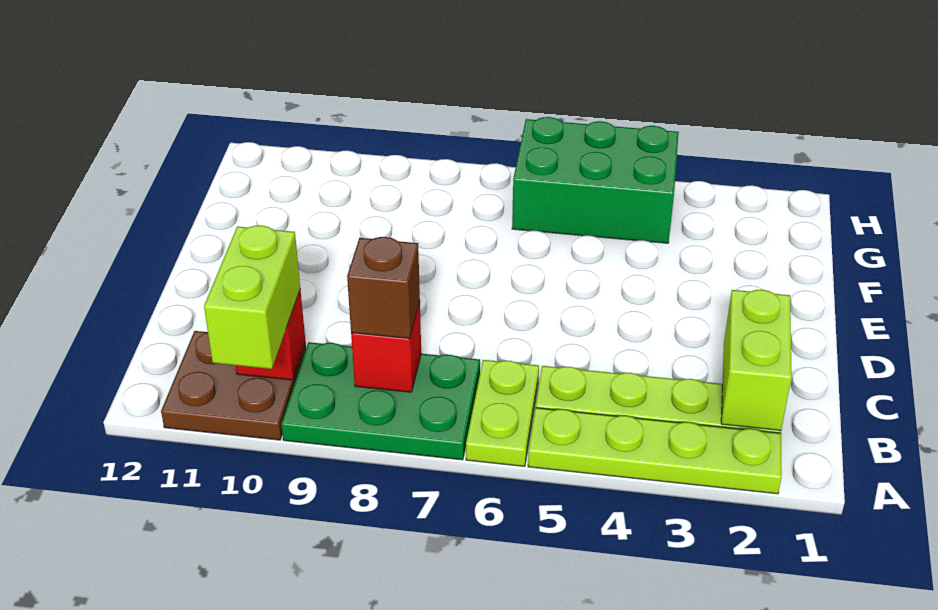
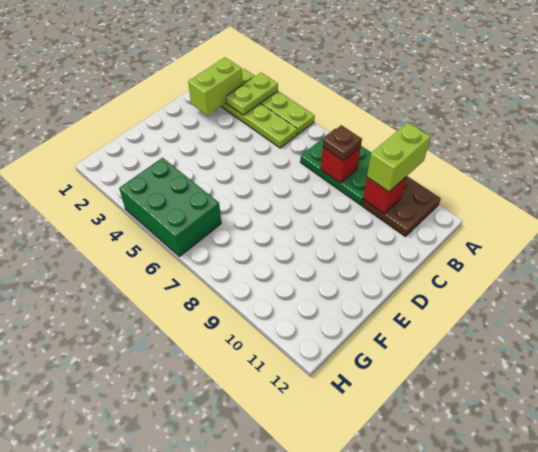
lime plate A6:B6 level 1 -> lime plate A3:B3 level 2
brown brick B8 level 3 -> brown plate B8 level 3

